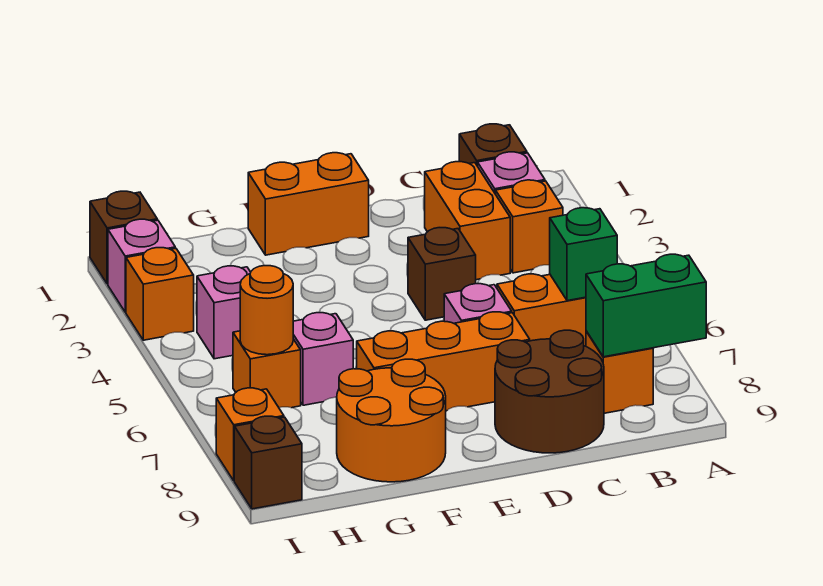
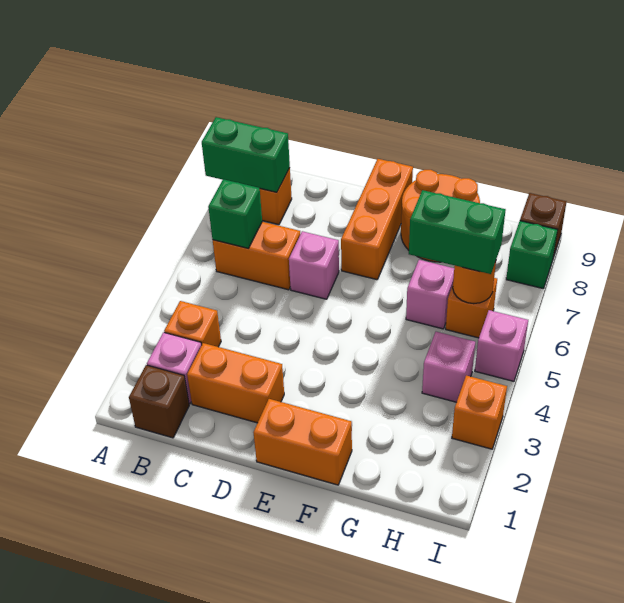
orange brick C2:C3 level 1 -> orange brick C2:D2 level 1
brown round brick C8:D9 level 1 -> none
brown brick D4 level 1 -> none
orange brick D7:F7 level 1 -> orange brick E7:E9 level 1
none -> green brick G6:H6 level 3
brown brick I1 level 1 -> none
pink brick I2 level 1 -> pink brick I5 level 1
orange brick I8 level 1 -> green brick I8 level 1

